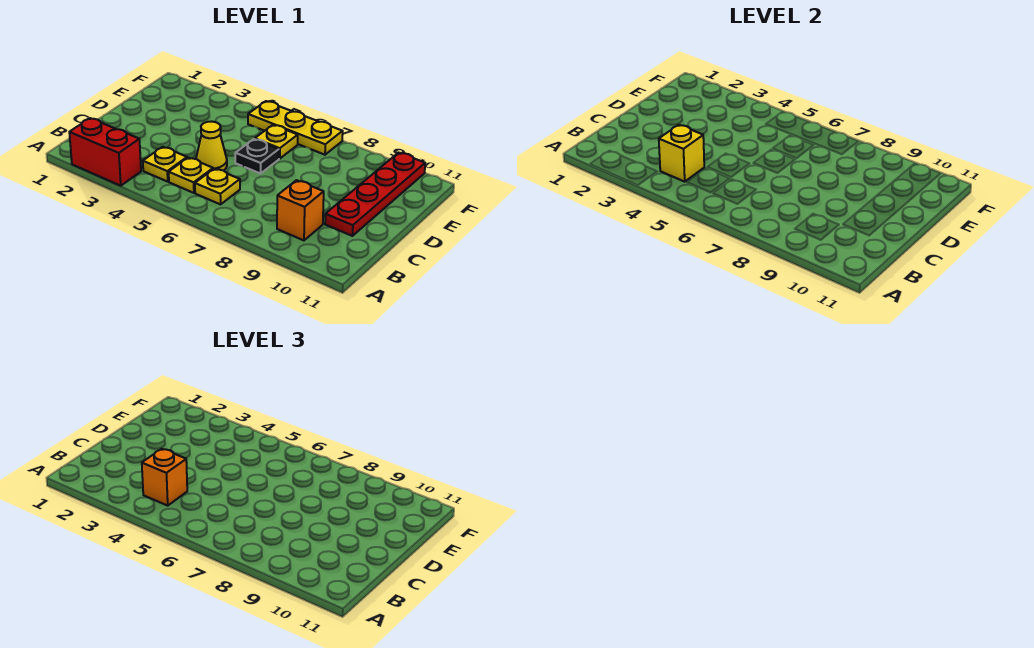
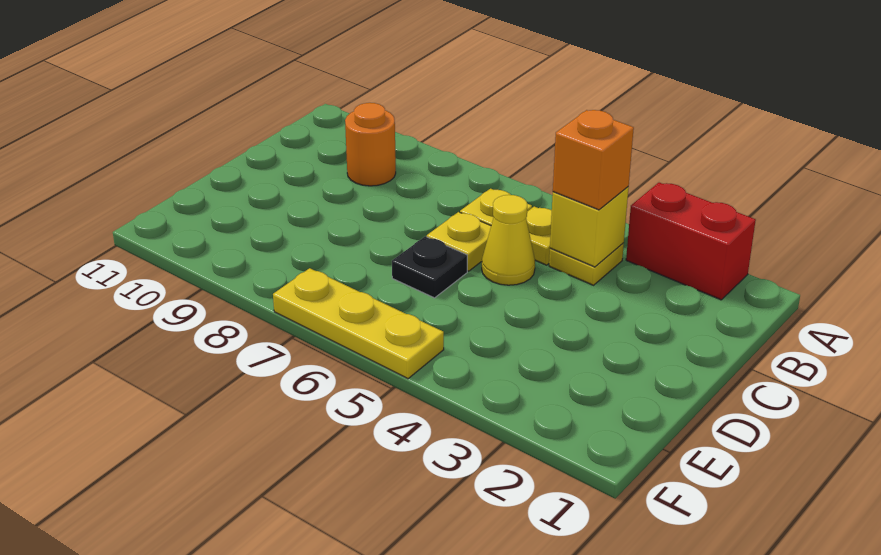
orange brick B9 level 1 -> orange round brick B9 level 1
red plate C10:F10 level 1 -> none
yellow plate E6 level 1 -> yellow plate C6 level 1

